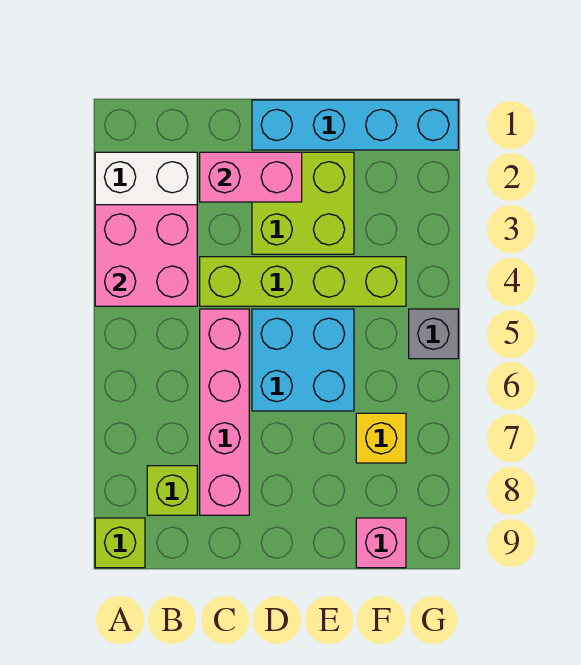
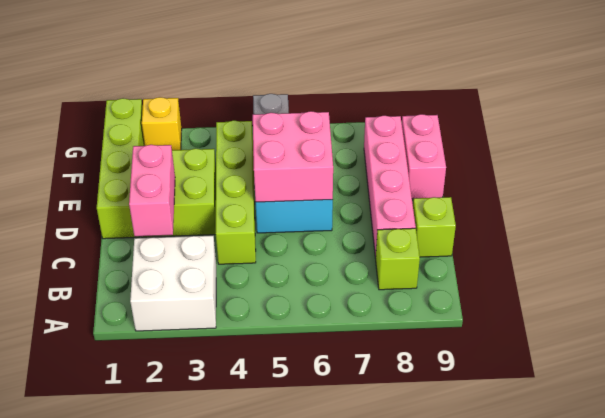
pink brick A3:B4 level 2 -> pink brick D5:E6 level 2
lime brick A9 level 1 -> lime brick C9 level 1
pink brick C5:C8 level 1 -> pink brick C8:F8 level 1
cyan brick D1:G1 level 1 -> lime brick D1:G1 level 1
yellow brick F7 level 1 -> yellow brick G2 level 1
pink brick F9 level 1 -> pink brick E9:F9 level 1

